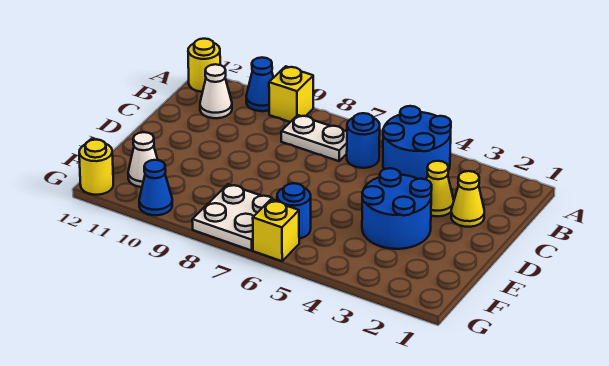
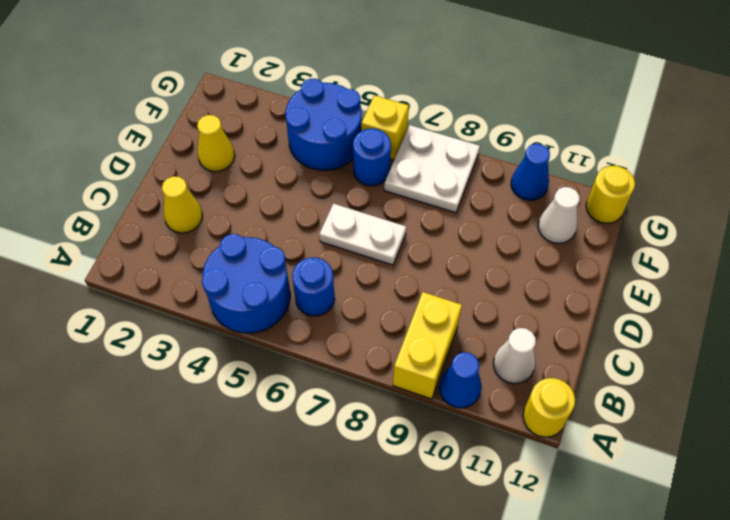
yellow brick A9 level 1 -> yellow brick A9:B9 level 1
white plate B7:B8 level 1 -> white plate D6:D7 level 1
yellow cone C3 level 1 -> yellow cone E2 level 1
blue round brick D3:E4 level 1 -> blue round brick F4:G5 level 1

